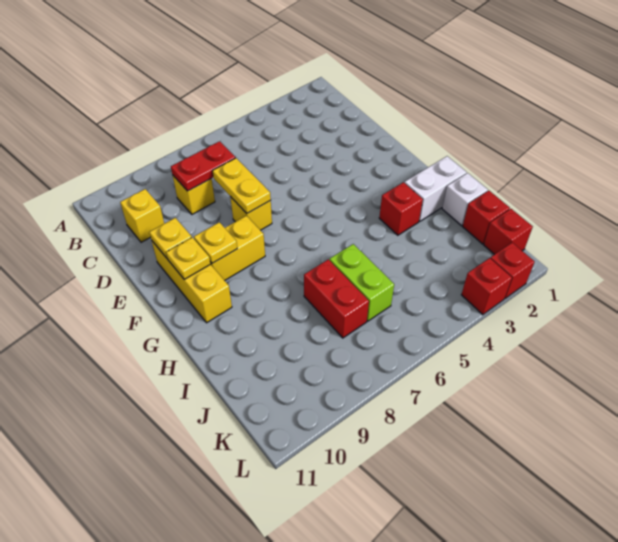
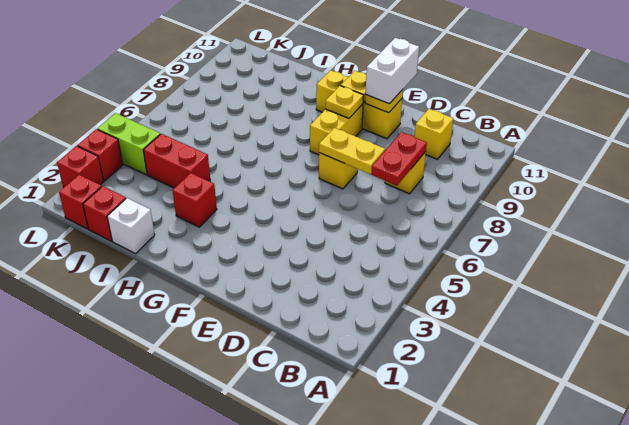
white brick H1:H2 level 1 -> white brick E10:E11 level 3
lime brick I6:J6 level 1 -> lime brick K4:L4 level 1
red brick I7:J7 level 1 -> red brick I4:J4 level 1

